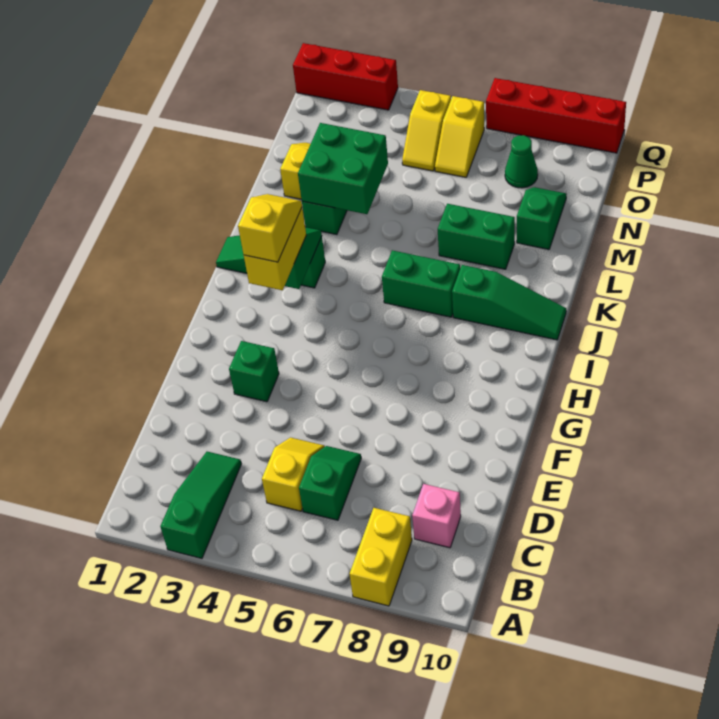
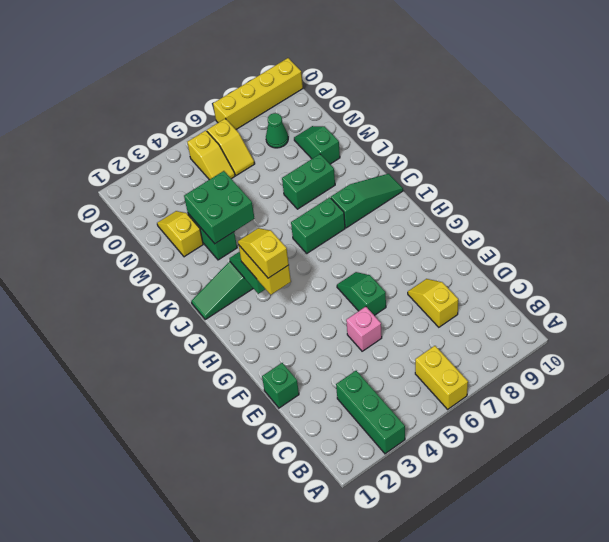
green slope A3:C3 level 1 top A -> green brick A3:C3 level 1
yellow brick A8:B8 level 1 -> yellow brick A6:B6 level 1
yellow slope C5:D5 level 1 top C -> yellow slope D8:E8 level 1 top D
green slope C6:D6 level 1 top C -> green slope F6:G6 level 1 top F
pink brick C9 level 1 -> pink brick E5 level 1
green brick F3 level 1 -> green brick E1 level 1
red brick Q1:Q3 level 1 -> none
red brick Q7:Q10 level 1 -> yellow brick Q7:Q10 level 1

